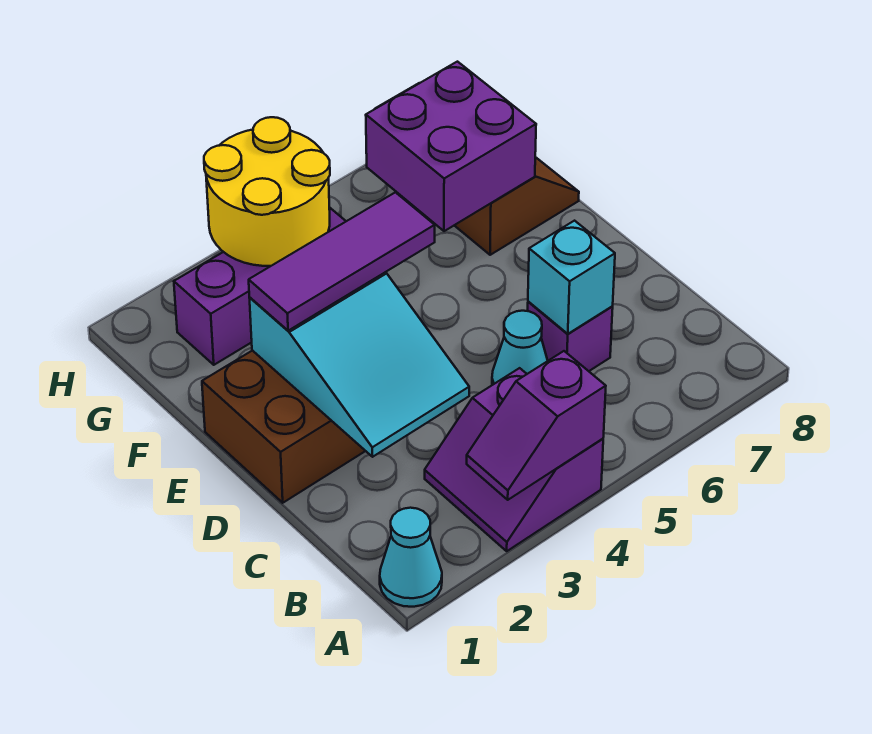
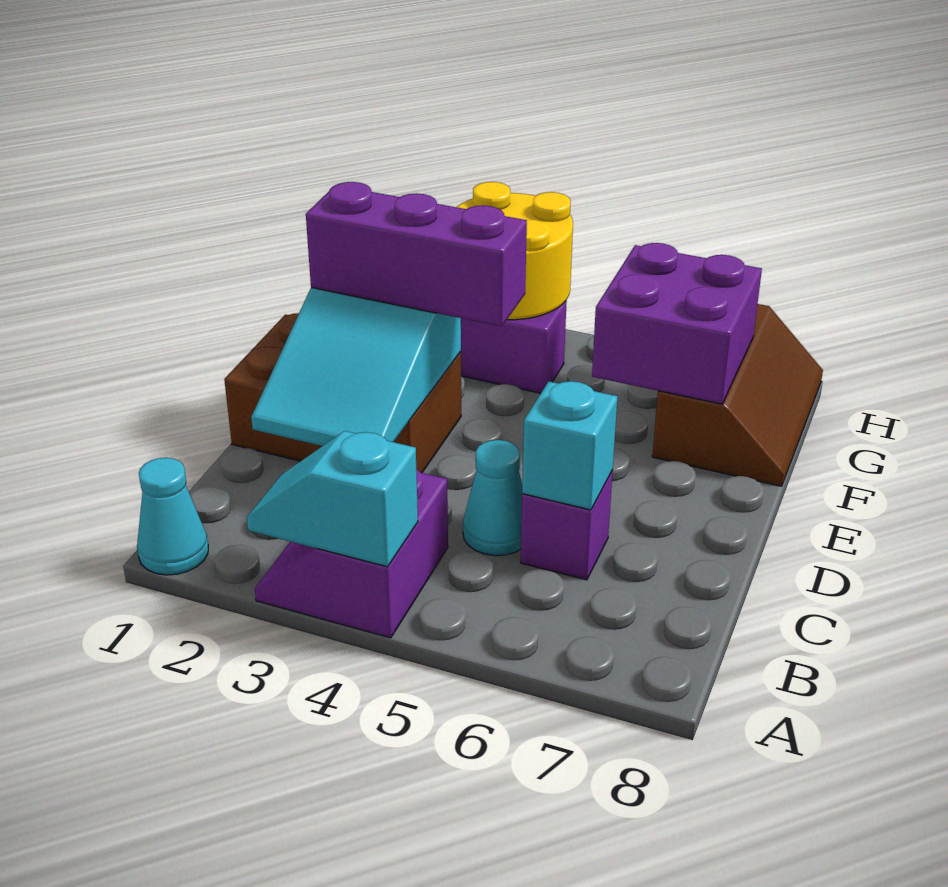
purple slope A3:A4 level 2 top 4 -> cyan slope A3:A4 level 2 top 4
purple tile E2:E4 level 3 -> purple brick E2:E4 level 3

